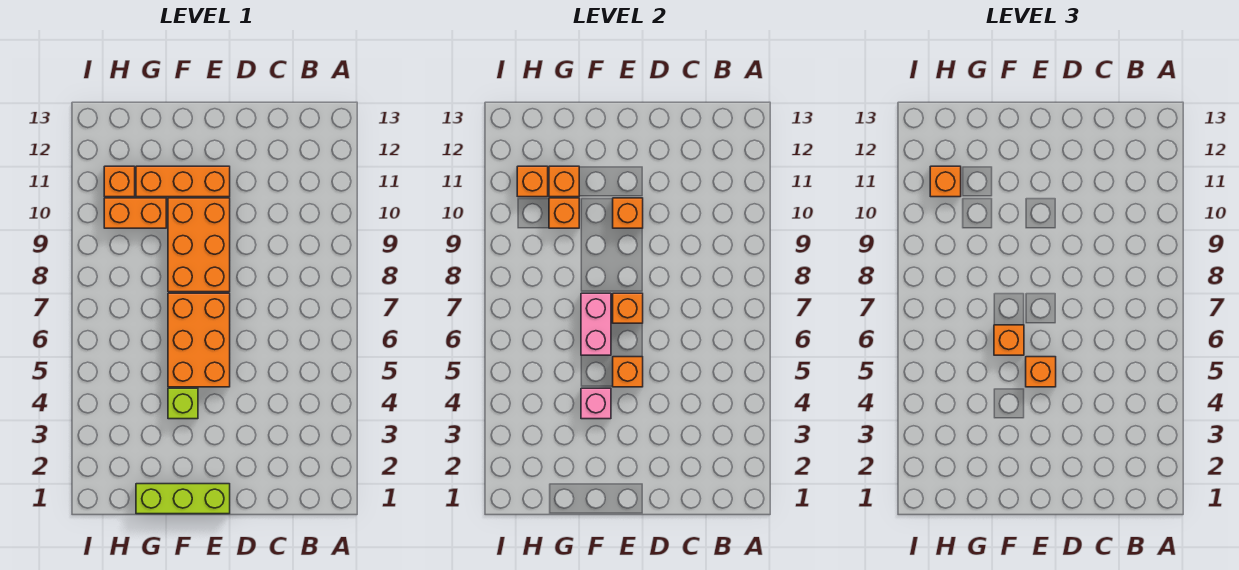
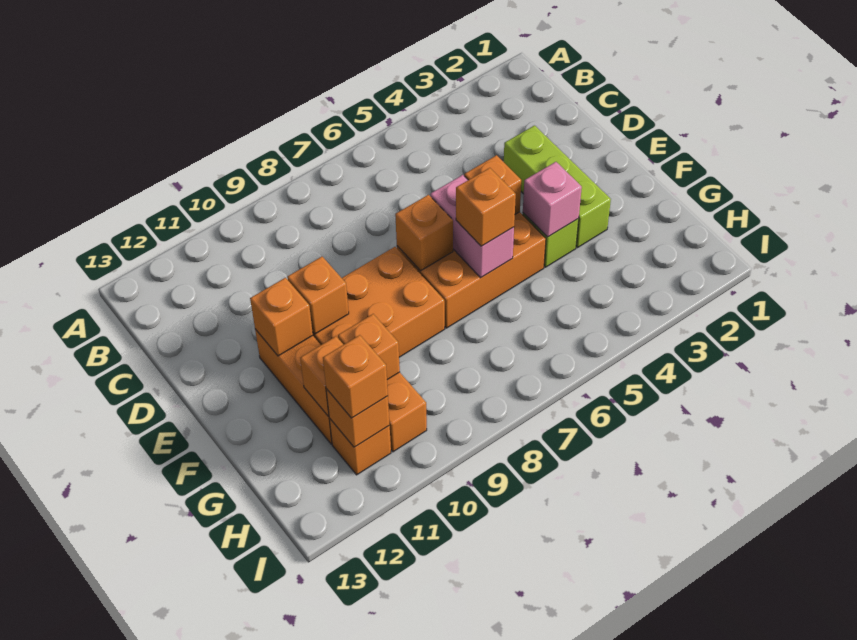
lime brick E1:G1 level 1 -> lime brick D3:F3 level 1
orange brick E5 level 3 -> orange brick E11 level 2
pink brick F6:F7 level 2 -> pink brick E6:F6 level 2

